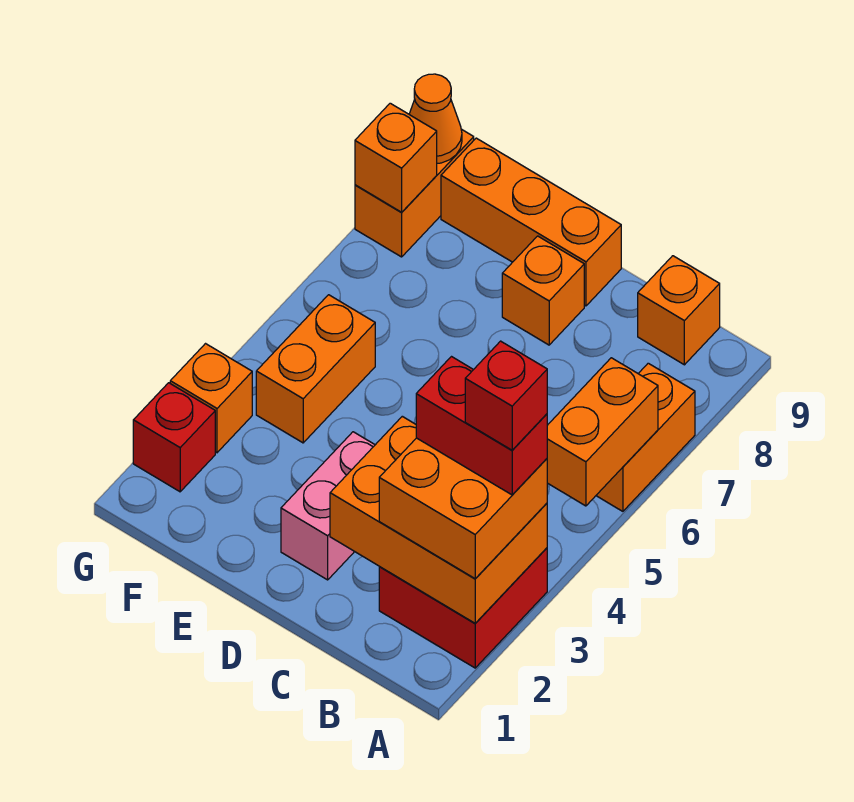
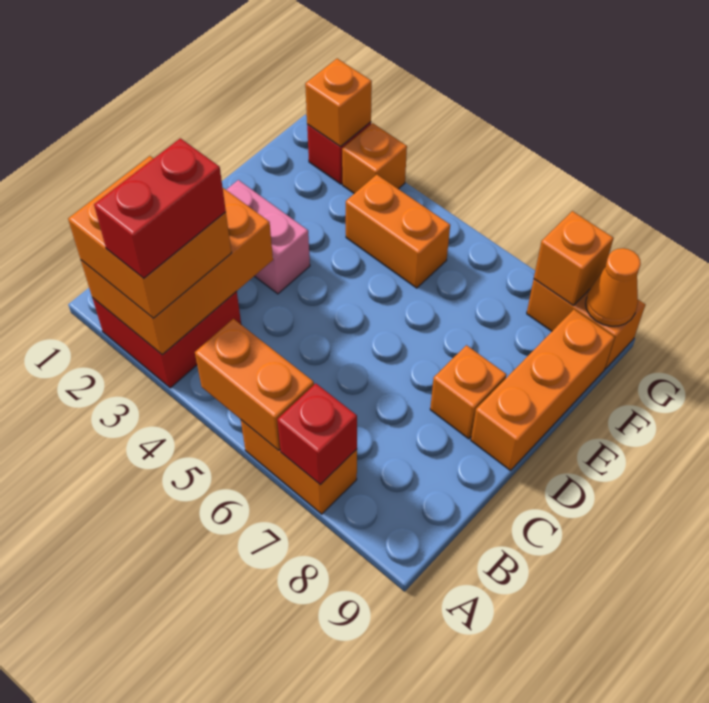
red brick A3 level 5 -> red brick A7 level 2
orange brick B9 level 1 -> orange brick G2 level 2

